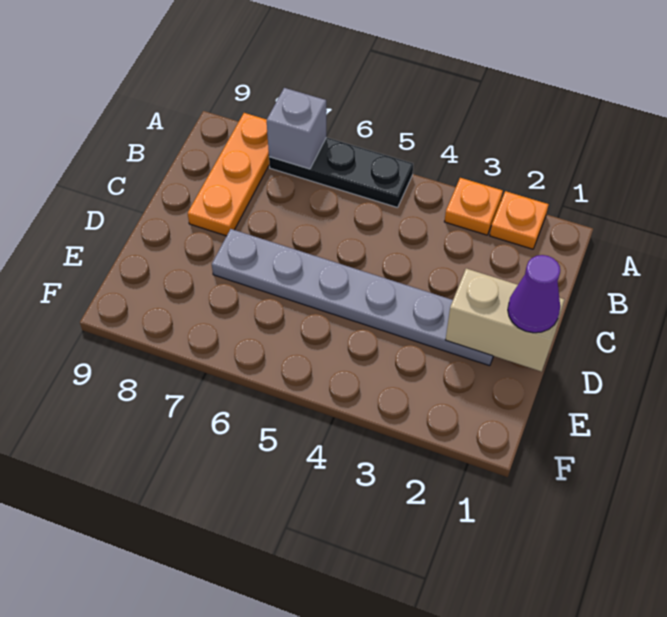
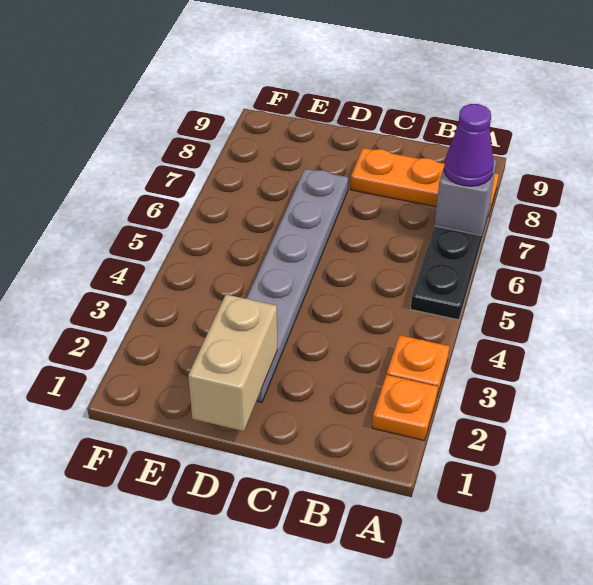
purple cone D1 level 3 -> purple cone A7 level 3

